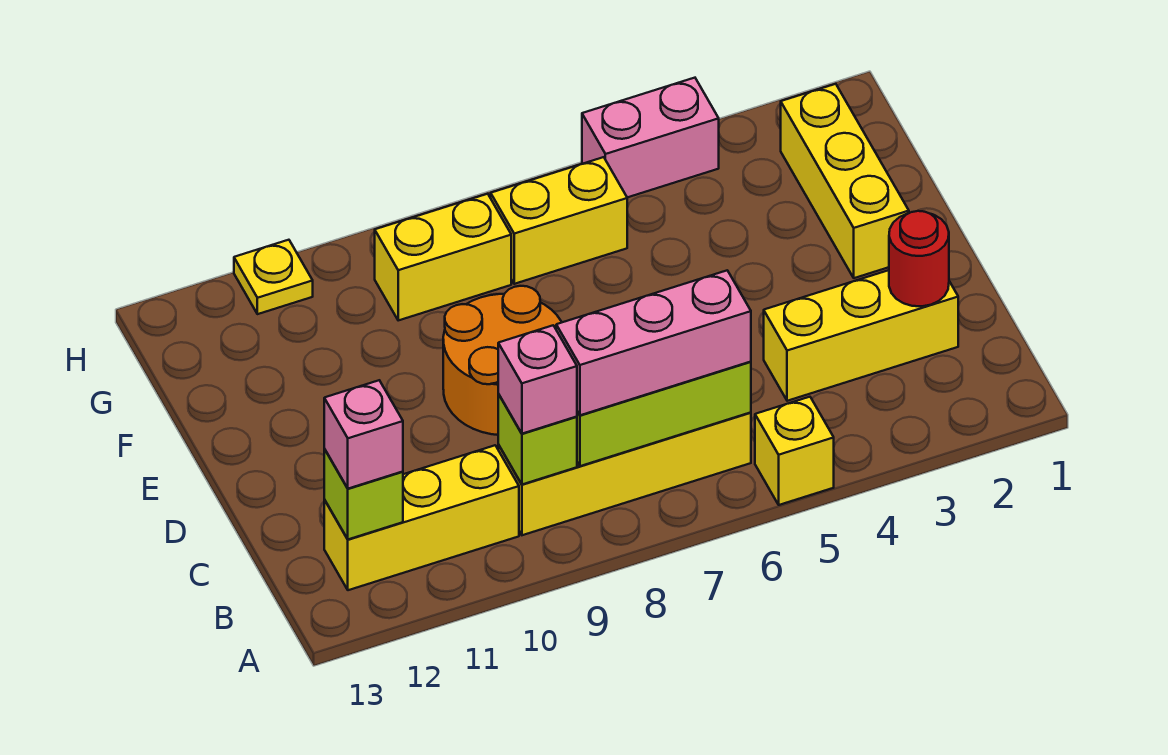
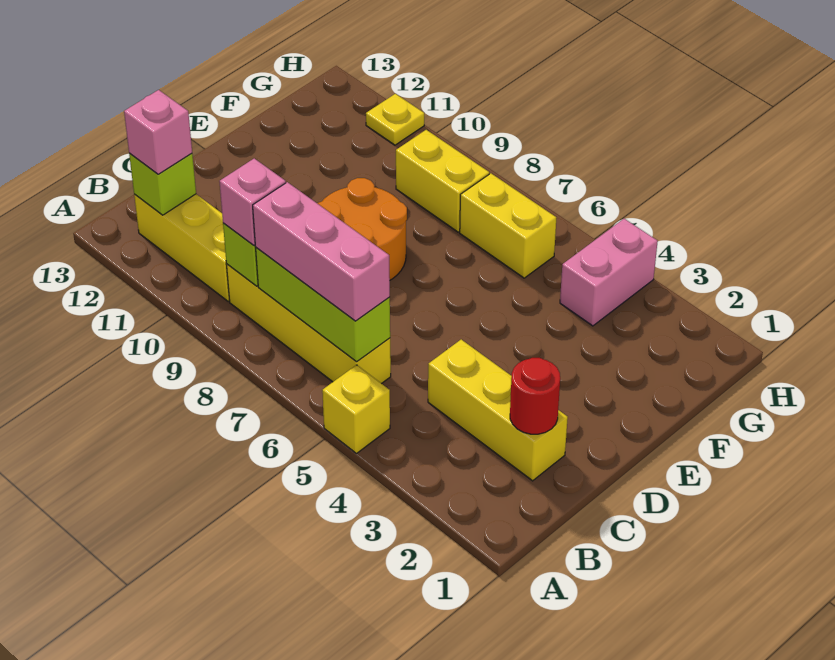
yellow brick E2:G2 level 1 -> none
pink brick H4:H5 level 1 -> pink brick G4:H4 level 1

